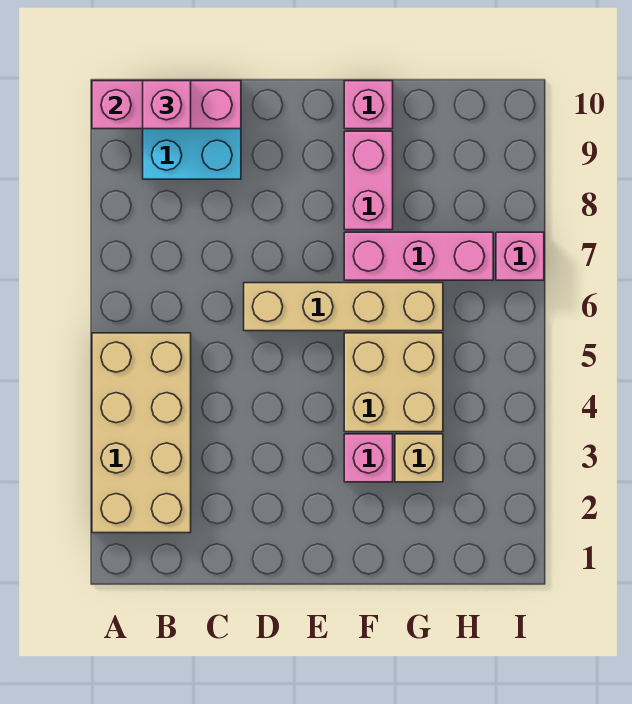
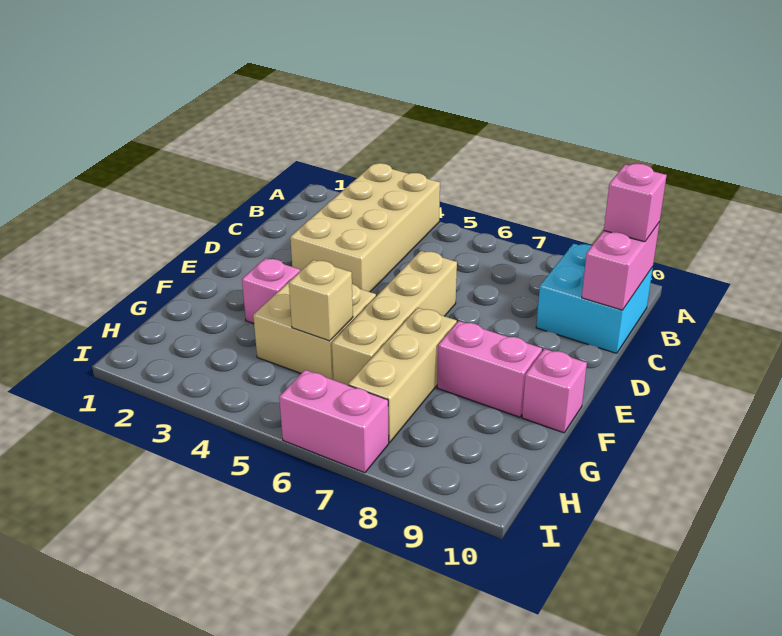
tan brick A2:B5 level 1 -> tan brick A3:D4 level 1
pink brick A10:C10 level 2 -> pink brick B10:C10 level 2
pink brick F7:H7 level 1 -> tan brick F7:H7 level 1
tan brick G3 level 1 -> tan brick G5 level 2
pink brick I7 level 1 -> pink brick I6:I7 level 1

